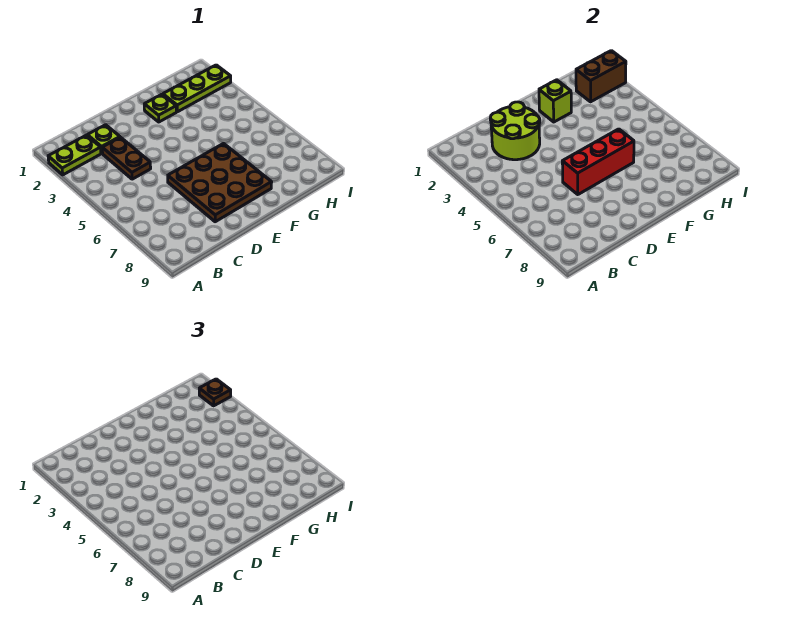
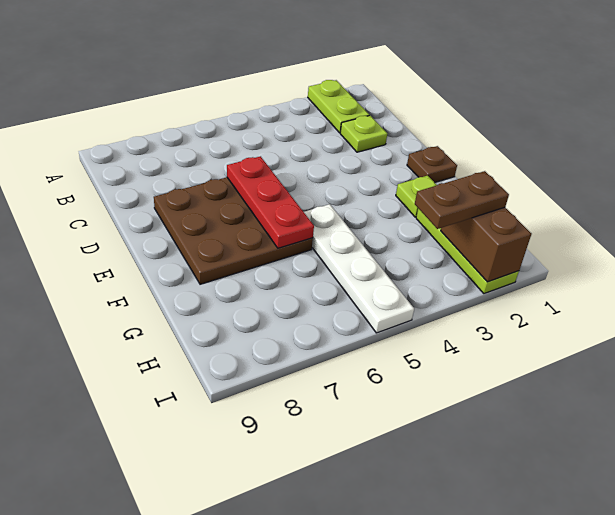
lime round brick C2:D3 level 2 -> none
brown plate C3:C4 level 1 -> brown plate H2:H3 level 3
red brick D6:F6 level 2 -> red plate D6:F6 level 2
lime brick F2 level 2 -> none
none -> white plate F5:I5 level 1
brown plate I2 level 3 -> brown plate E1 level 1

